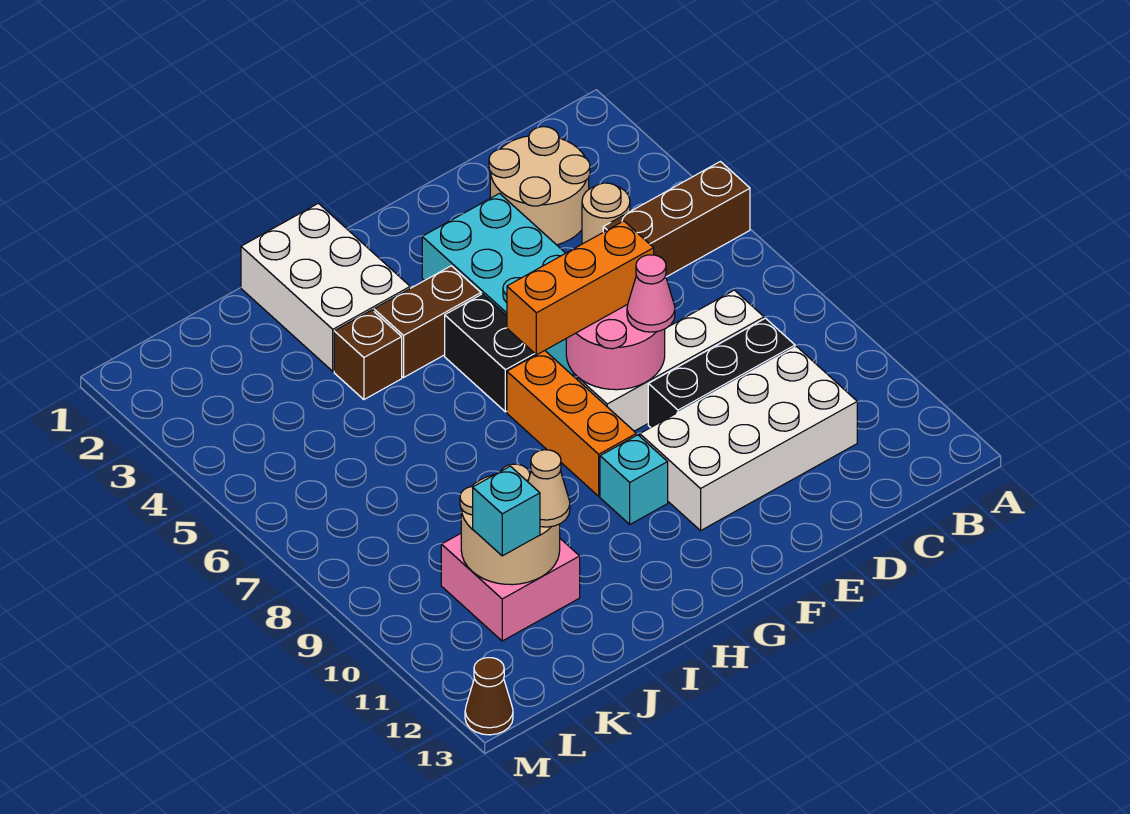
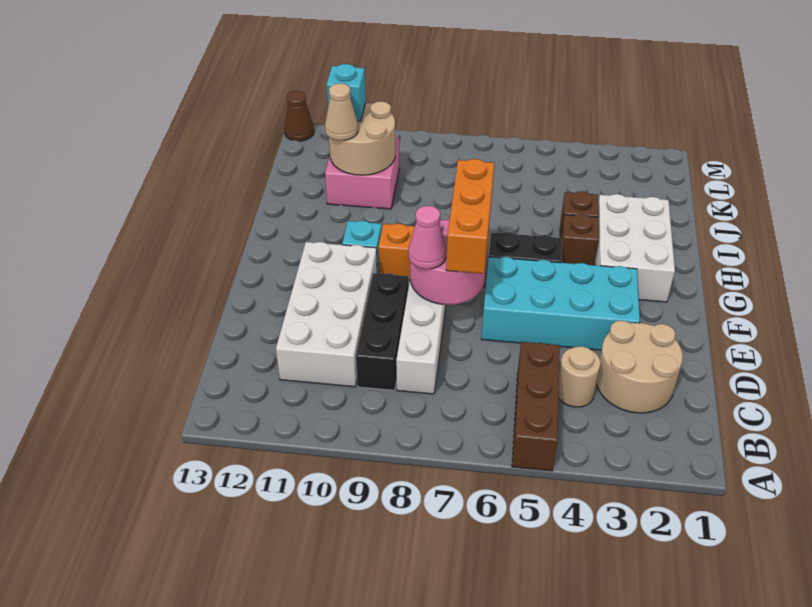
brown brick G4:H4 level 1 -> brown brick H4 level 1
white brick H1:I3 level 1 -> white brick G2:I3 level 1

